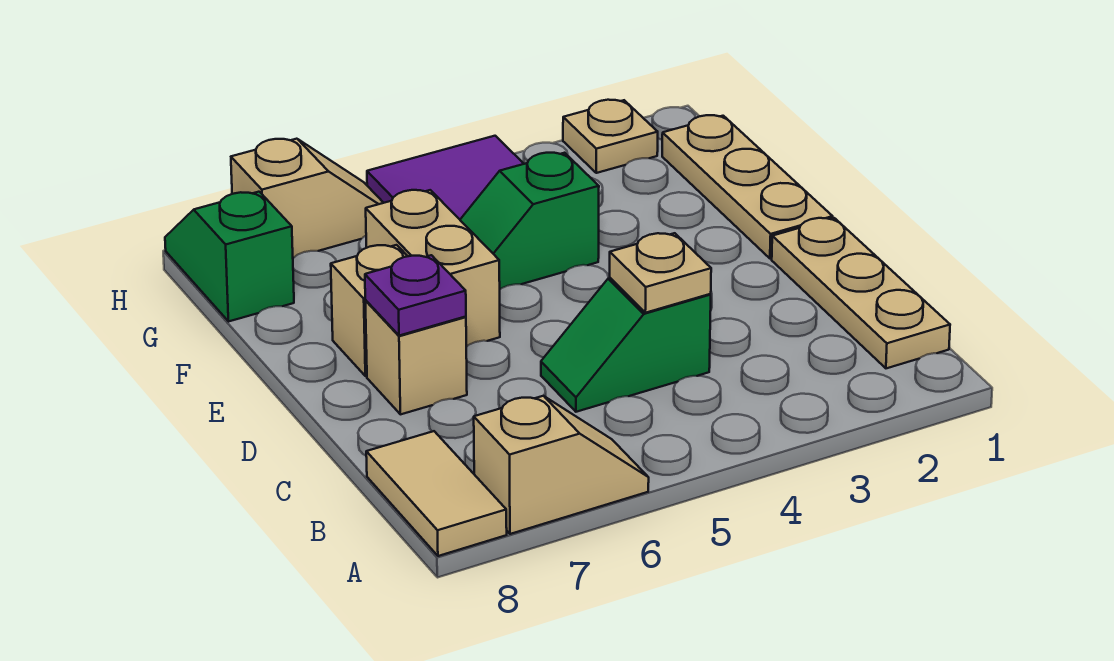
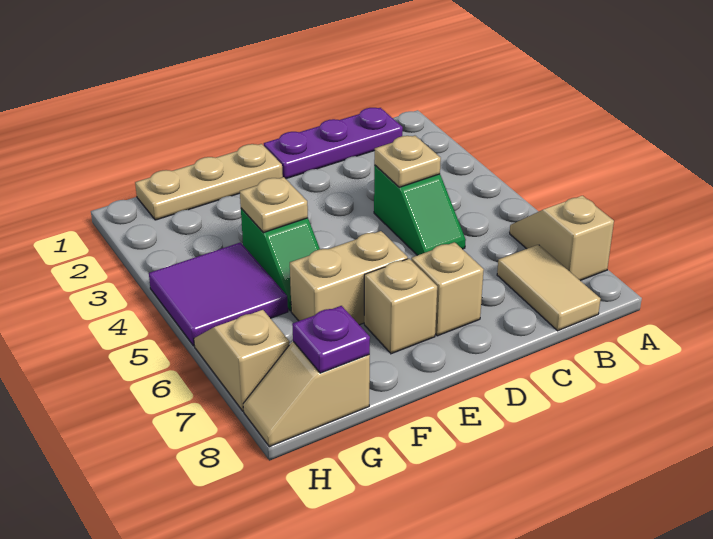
tan tile A8:B8 level 1 -> tan tile B7:B8 level 1
tan plate B1:D1 level 1 -> purple plate B1:D1 level 1
purple plate D7 level 2 -> purple plate G8 level 2
green slope G8:H8 level 1 top G -> tan slope G8:H8 level 1 top G
tan plate H2 level 1 -> tan plate F4 level 2

